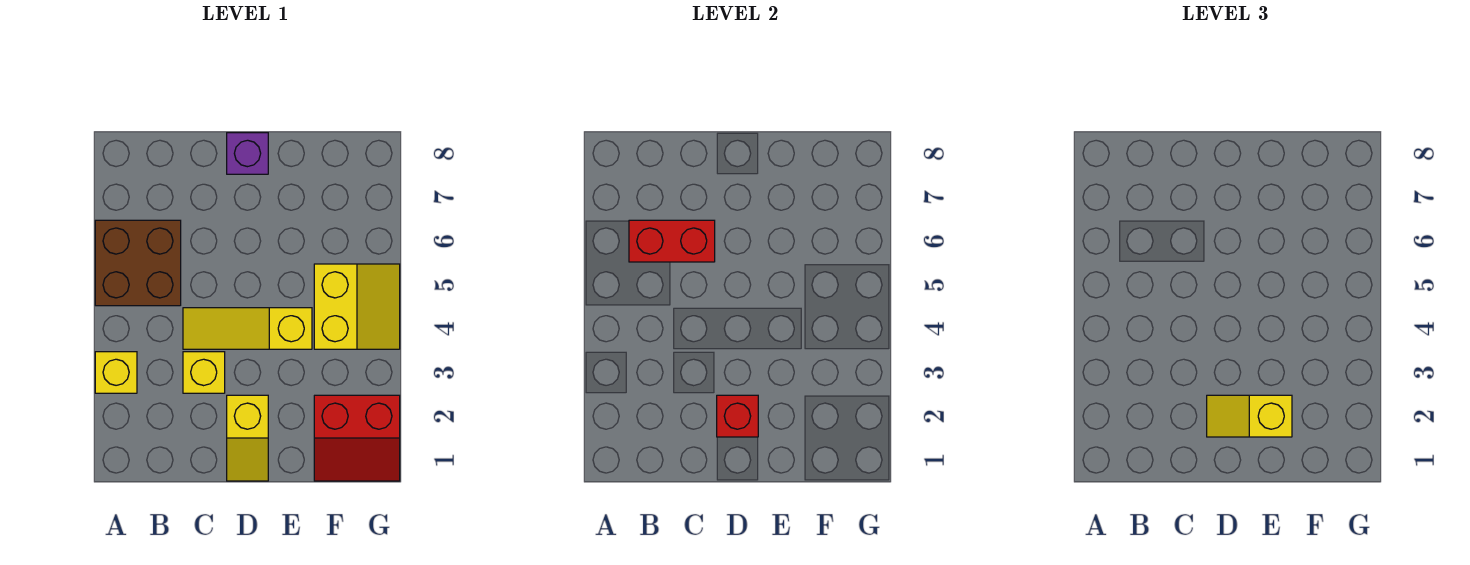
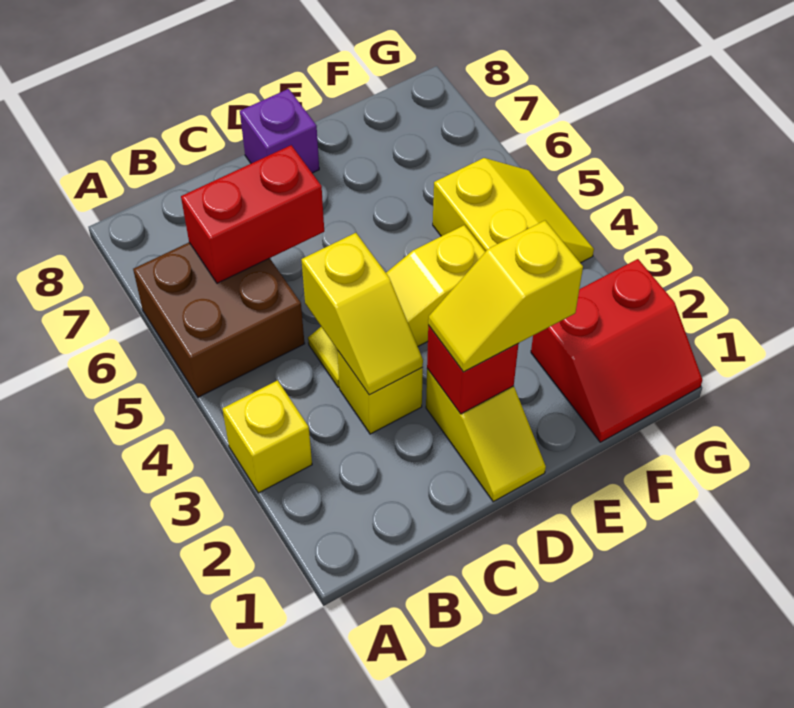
none -> yellow slope C3:C4 level 2 top 4

